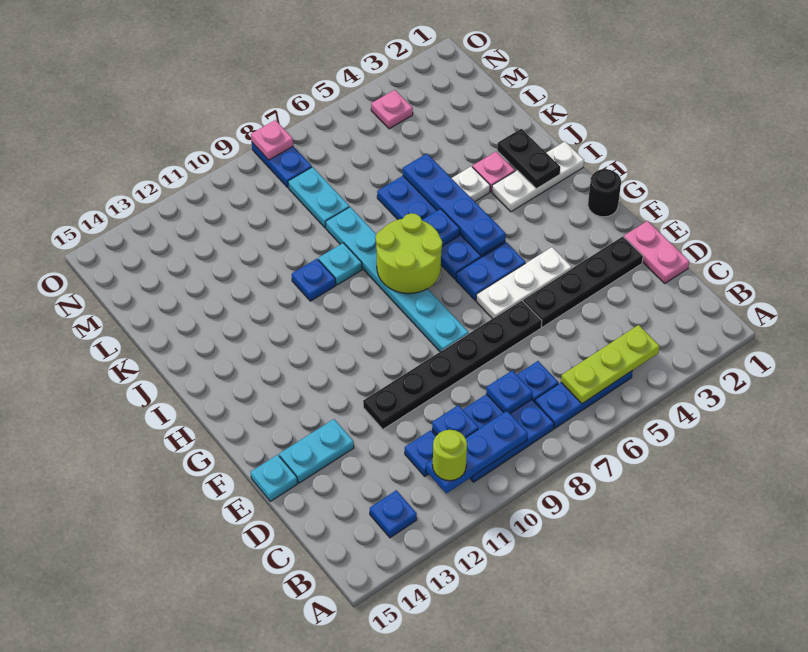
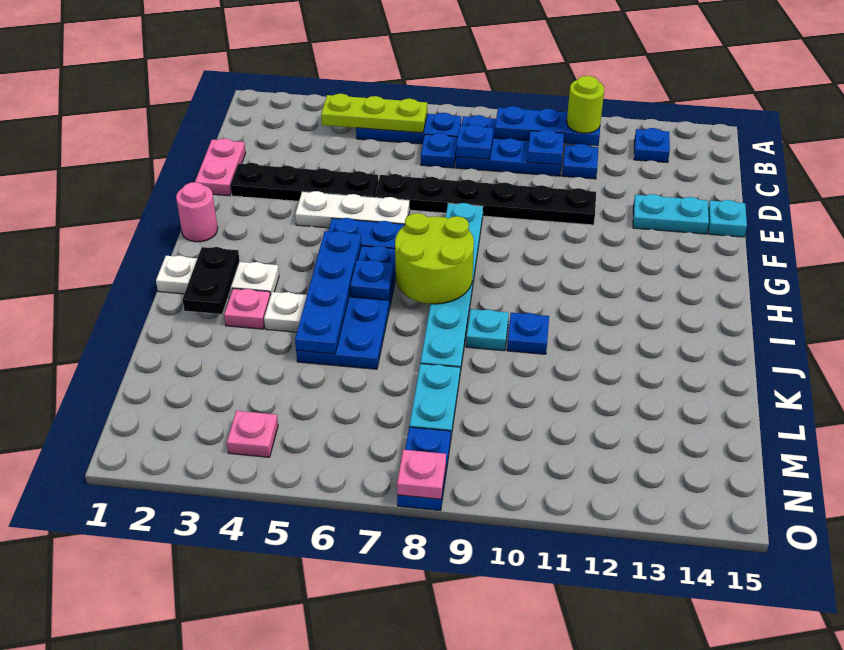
black round brick G1 level 1 -> pink round brick G1 level 1

